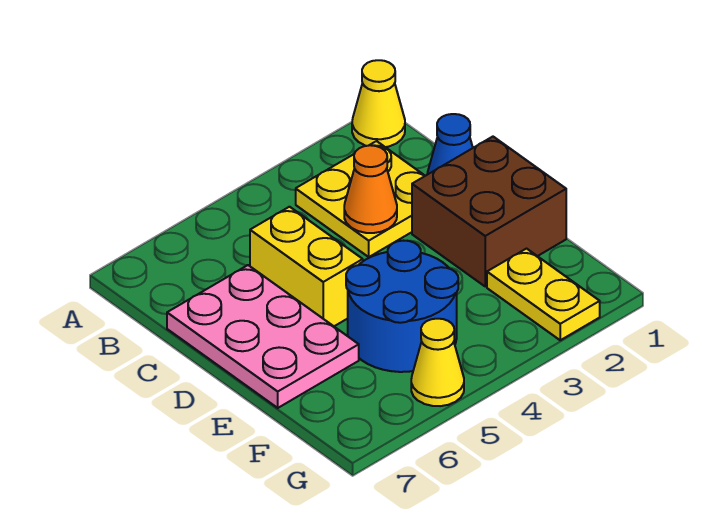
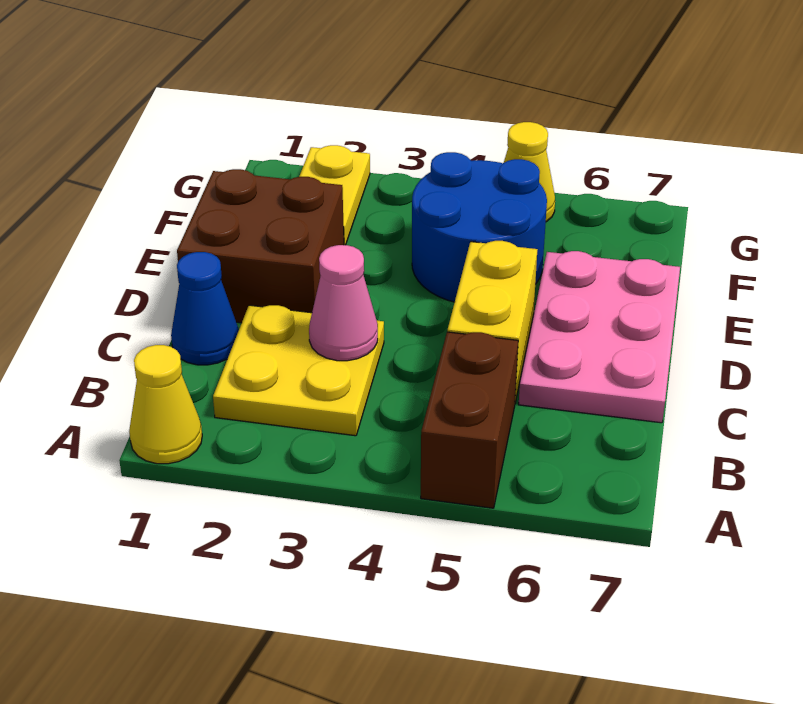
none -> brown brick A5:B5 level 1
orange cone C3 level 2 -> pink cone C3 level 2

